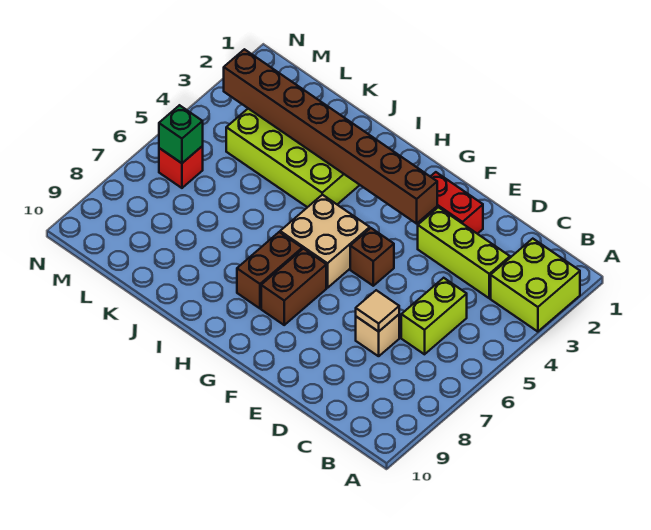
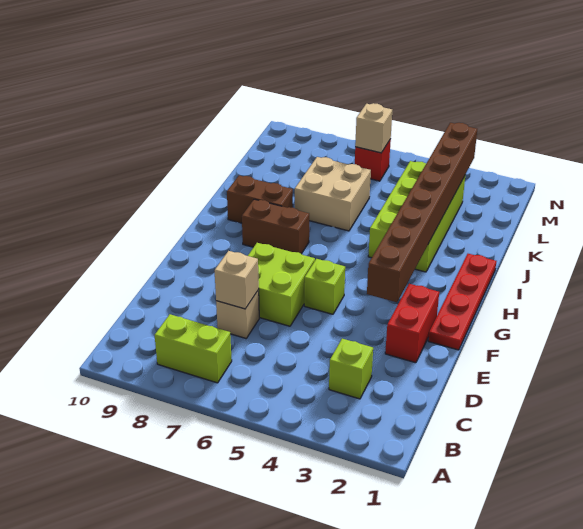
lime brick A2:B3 level 1 -> lime brick E6:F7 level 1
lime brick C3:E3 level 1 -> lime brick C3 level 1
lime brick C5:C6 level 1 -> lime brick B7:B8 level 1
tan tile D7 level 2 -> tan brick D7 level 2
none -> red plate F1:I1 level 1
brown brick F5 level 1 -> lime brick F5 level 1
tan brick G5:H6 level 1 -> tan brick J6:K7 level 1
brown brick G7:G8 level 1 -> brown brick I8:I9 level 1
green brick M6 level 2 -> tan brick M6 level 2

